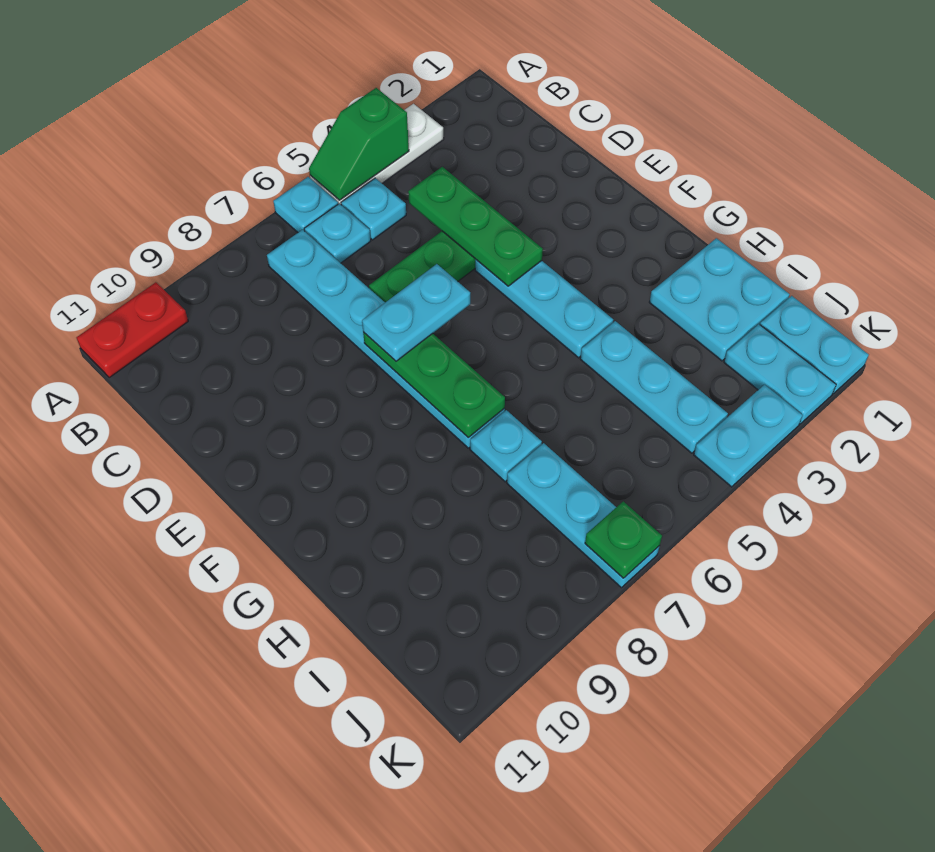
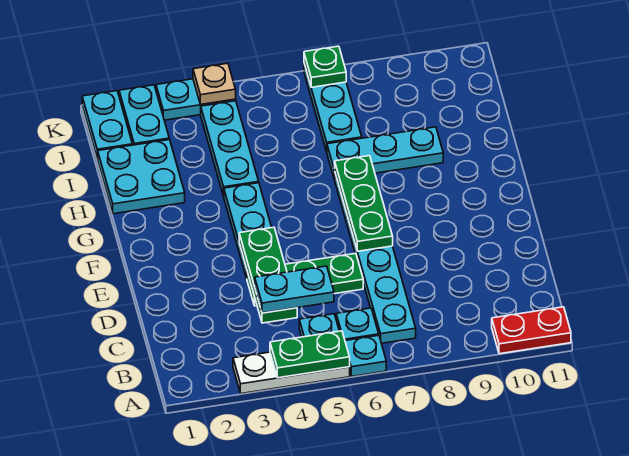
green slope A4:A5 level 2 top 4 -> green plate A4:A5 level 2
cyan plate E6:E7 level 3 -> cyan plate C4:C5 level 3
cyan plate H7 level 1 -> cyan plate H7:H9 level 1
none -> tan plate K4 level 2

